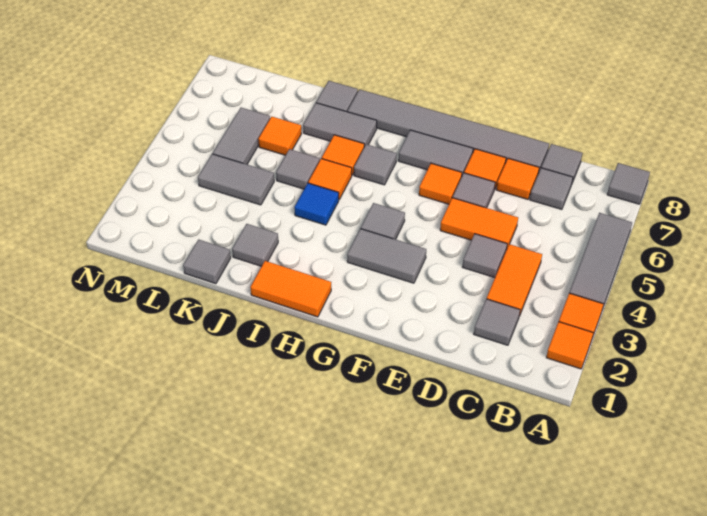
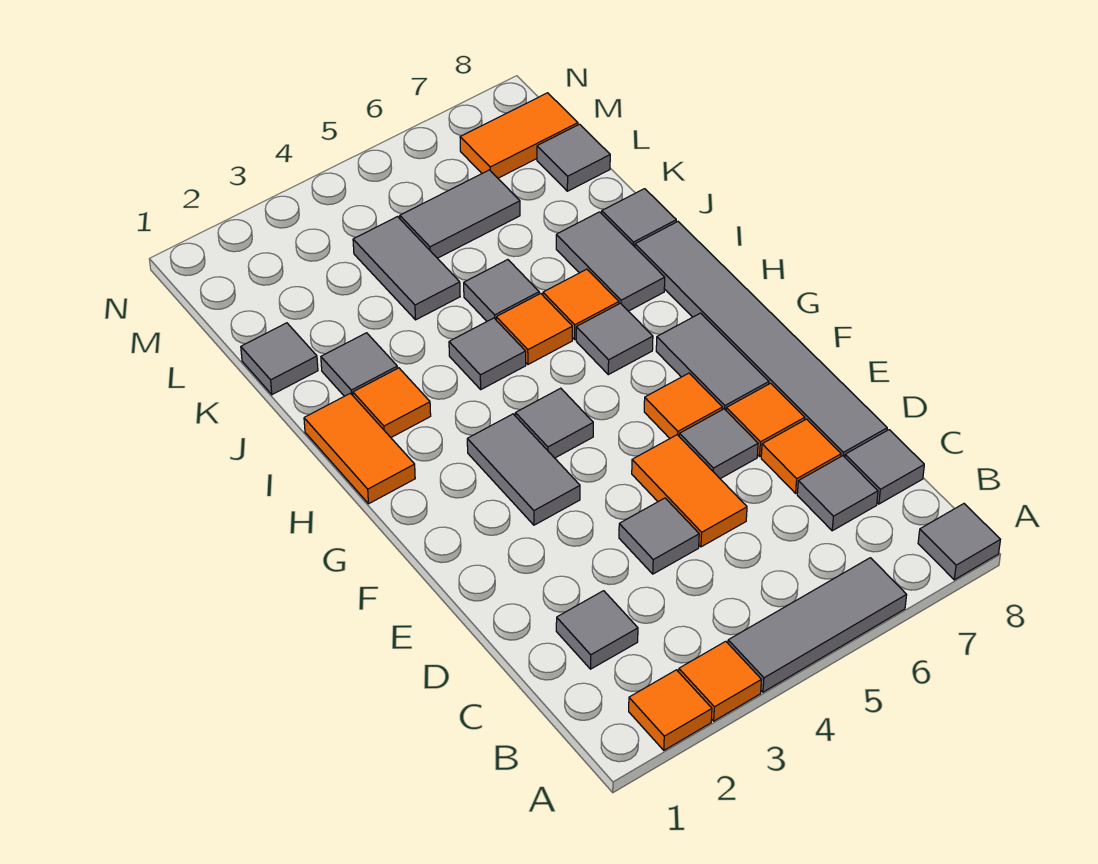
orange tile C3:C4 level 1 -> orange tile M7:M8 level 1
blue tile I4 level 1 -> grey tile I4 level 1
orange tile K6 level 1 -> orange tile I2 level 1
none -> grey tile L8 level 1

